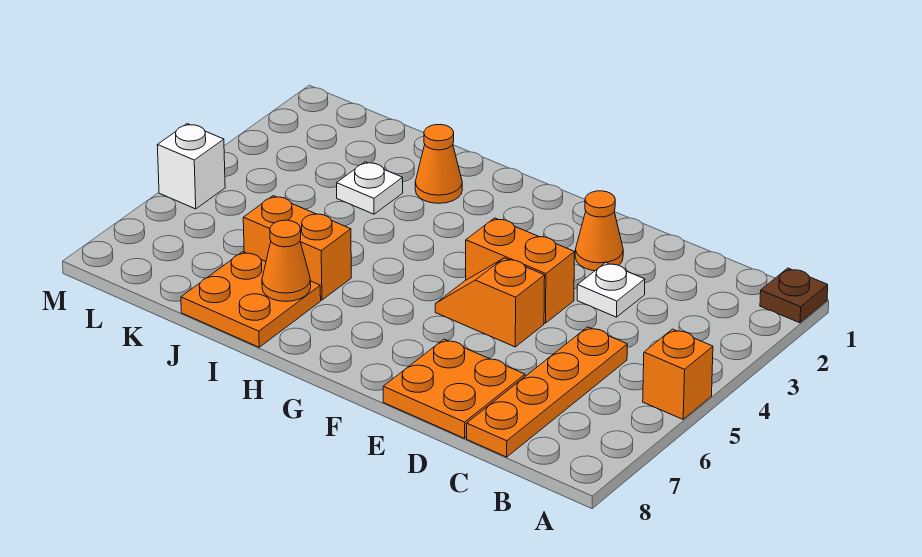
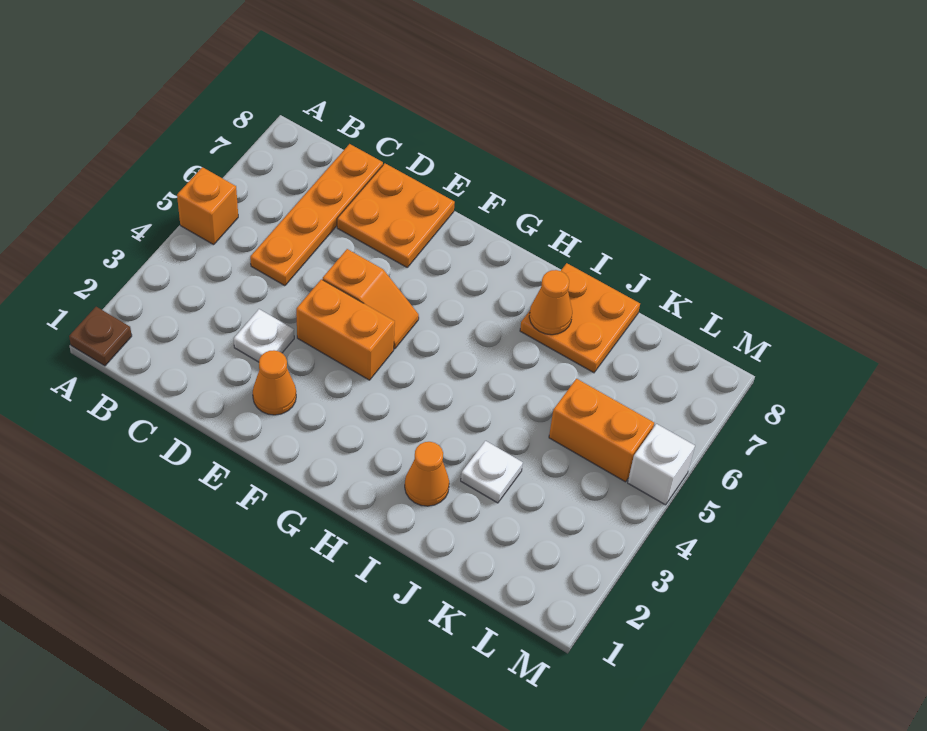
orange brick I6:J6 level 1 -> orange brick K5:L5 level 1

